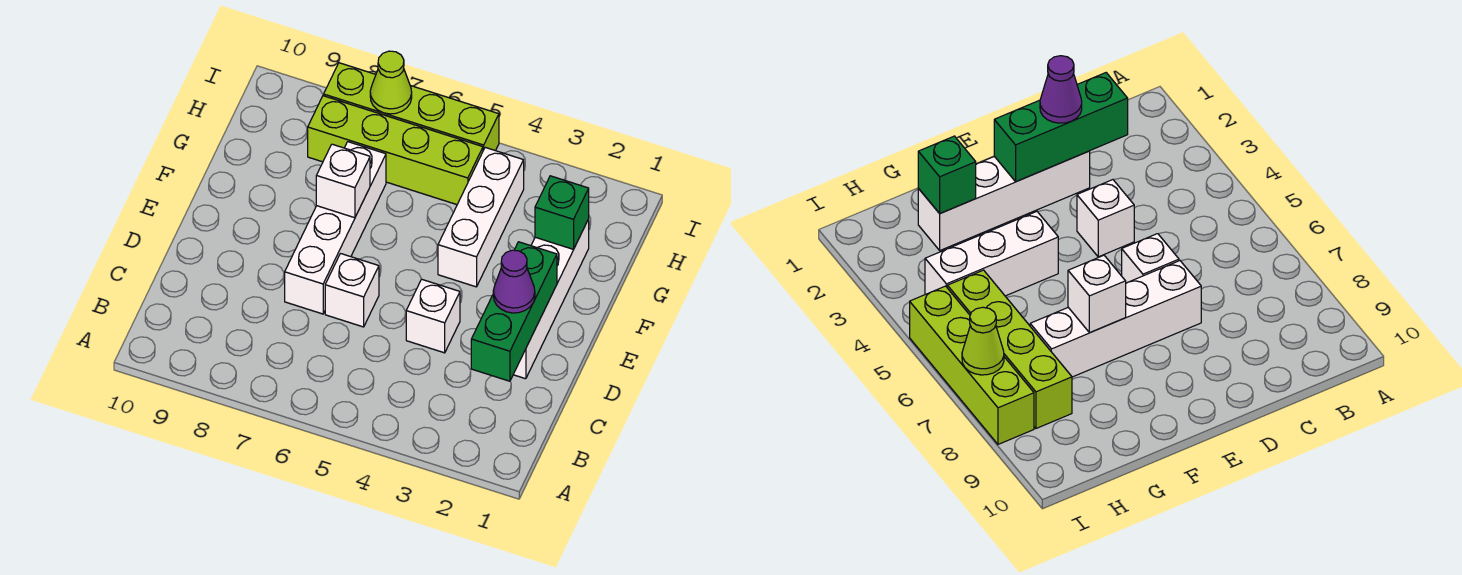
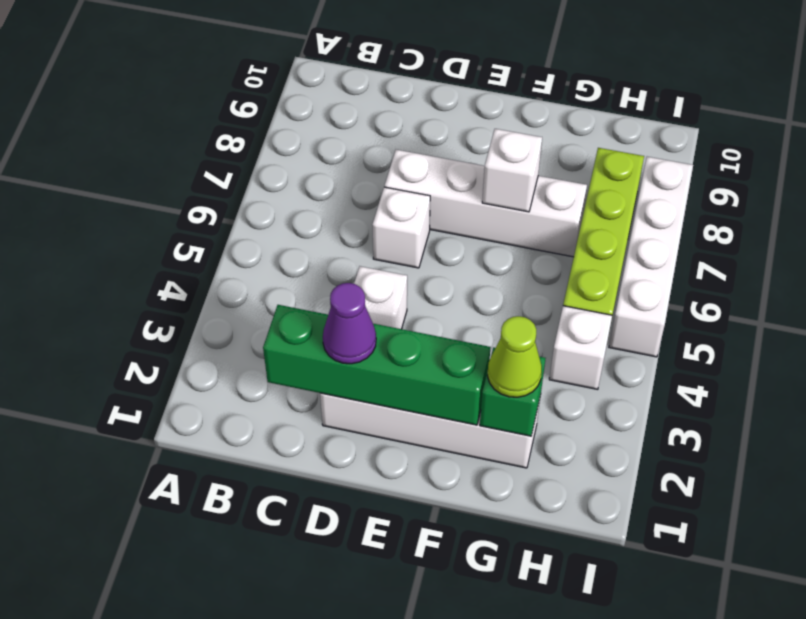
green brick C2:E2 level 2 -> green brick C2:F2 level 2
white brick F4:H4 level 1 -> white brick H4 level 1
lime brick I5:I8 level 1 -> white brick I5:I8 level 1
lime cone I7 level 2 -> lime cone G2 level 3

